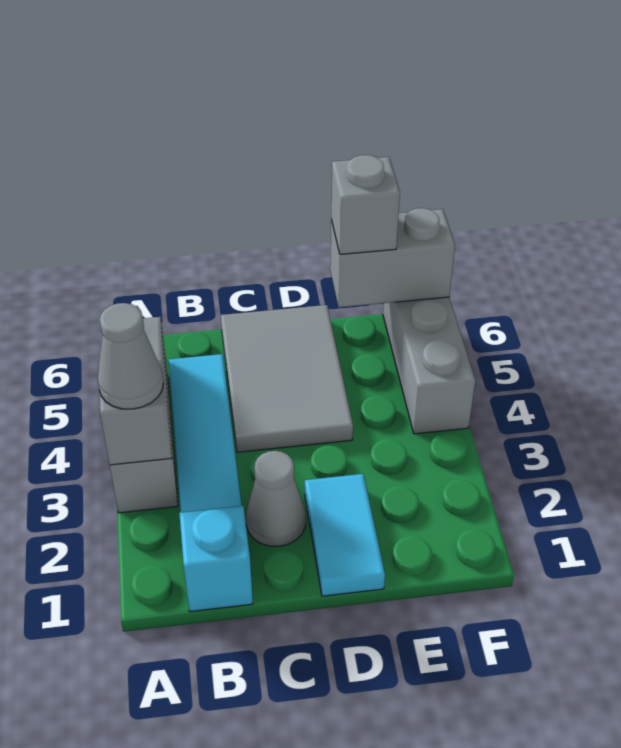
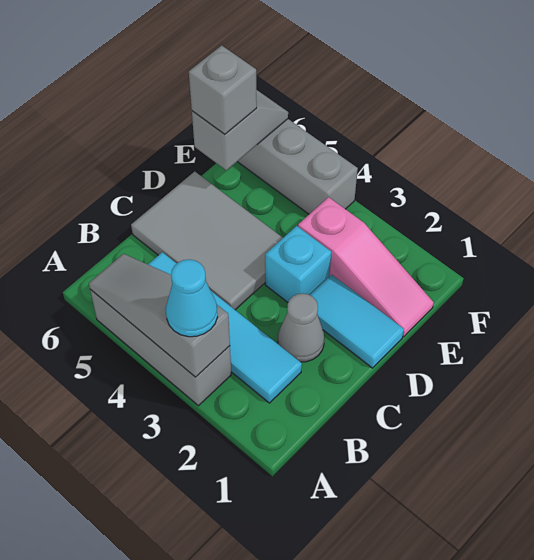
grey cone A3 level 3 -> cyan cone A3 level 3
cyan brick B1 level 1 -> cyan brick D3 level 1
none -> pink slope E1:E3 level 1 top 3
grey brick E6:F6 level 2 -> grey slope E6:F6 level 2 top E

